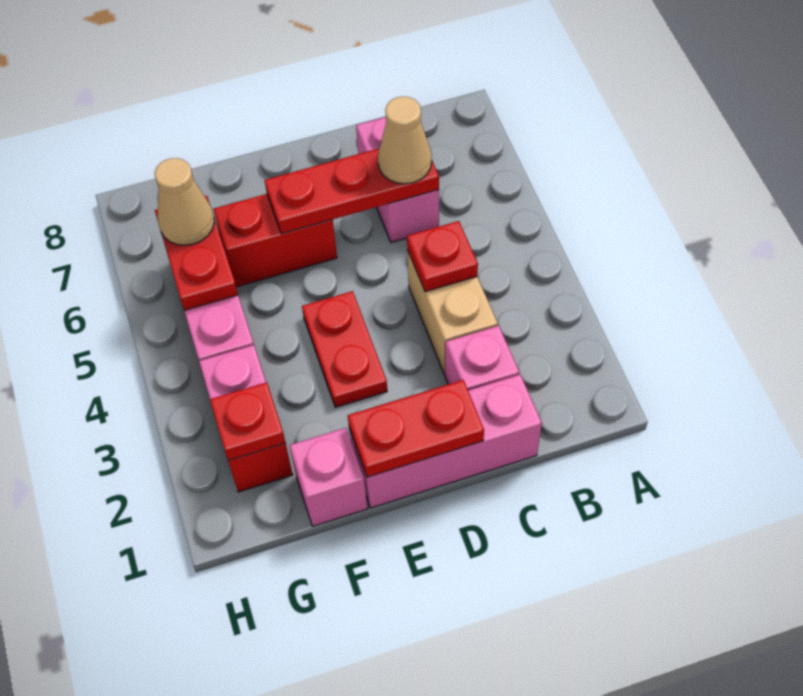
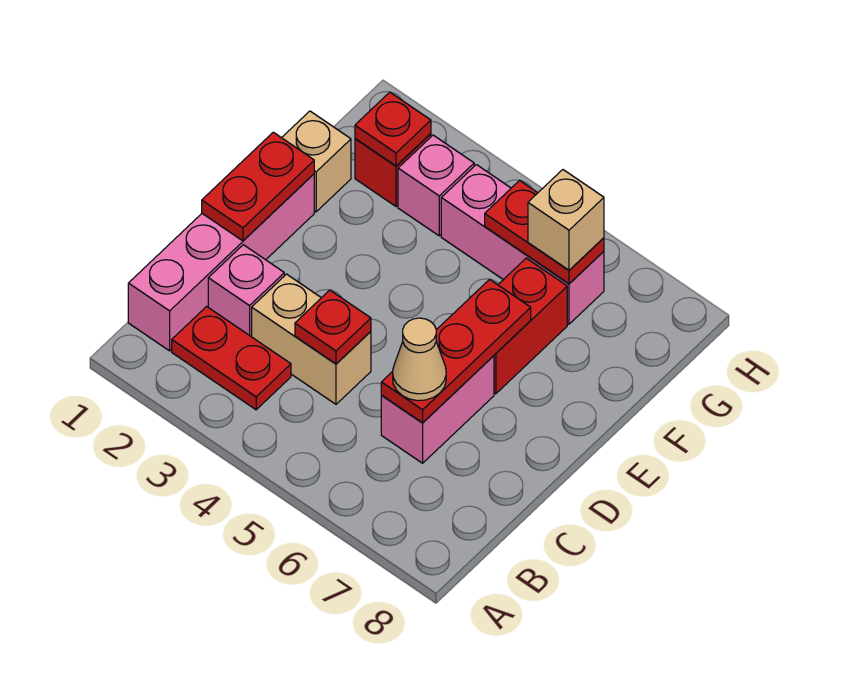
pink brick C1:E1 level 1 -> pink brick B1:E1 level 1
pink brick C6:C7 level 1 -> pink brick C6:D6 level 1
red plate E3:E4 level 1 -> red plate B2:B3 level 1
pink brick F1 level 1 -> tan brick F1 level 1
tan cone G6 level 3 -> tan brick G6 level 3

